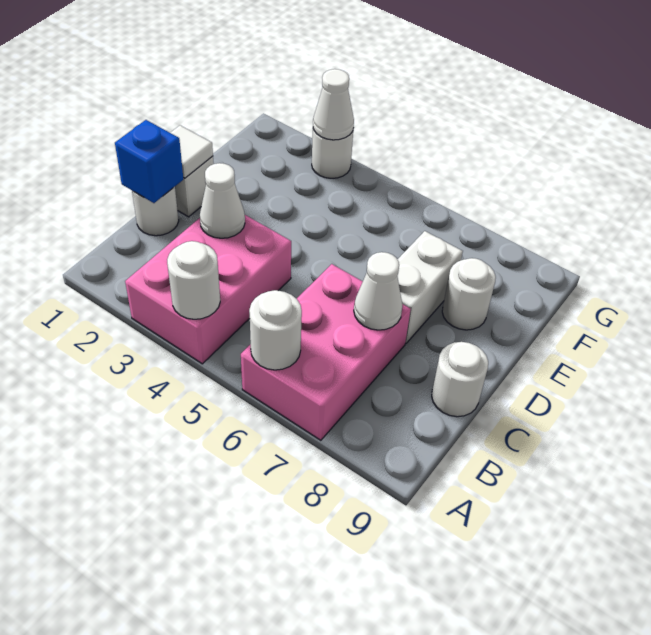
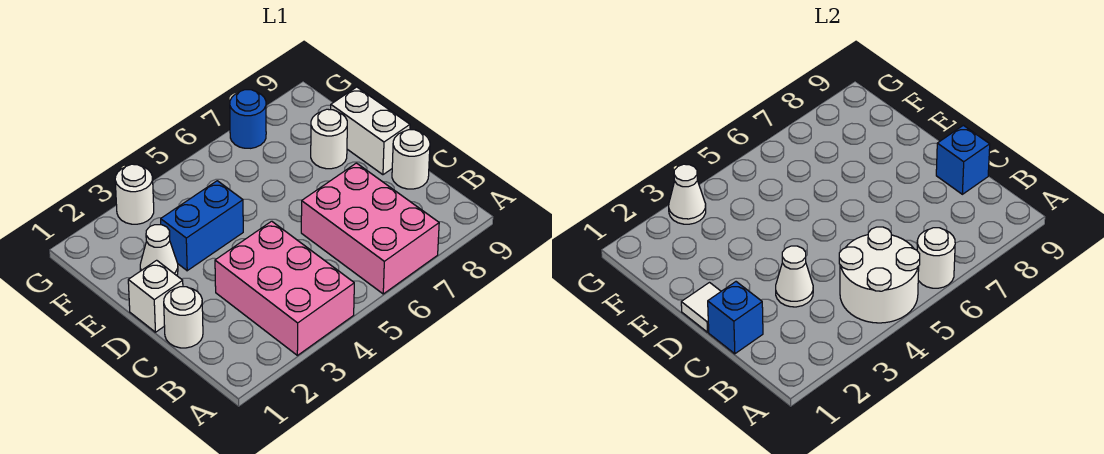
white round brick A4 level 2 -> white round brick A4:B5 level 2
white cone C7 level 2 -> white cone E2 level 1
none -> blue brick C9 level 2
white brick D7:E7 level 1 -> white brick D9:E9 level 1
none -> blue brick E3:E4 level 1
none -> blue round brick G7 level 1

